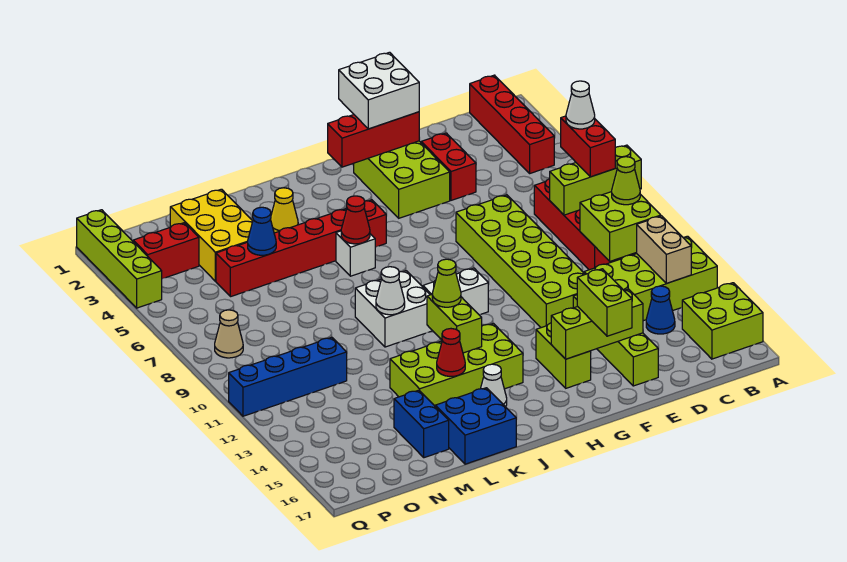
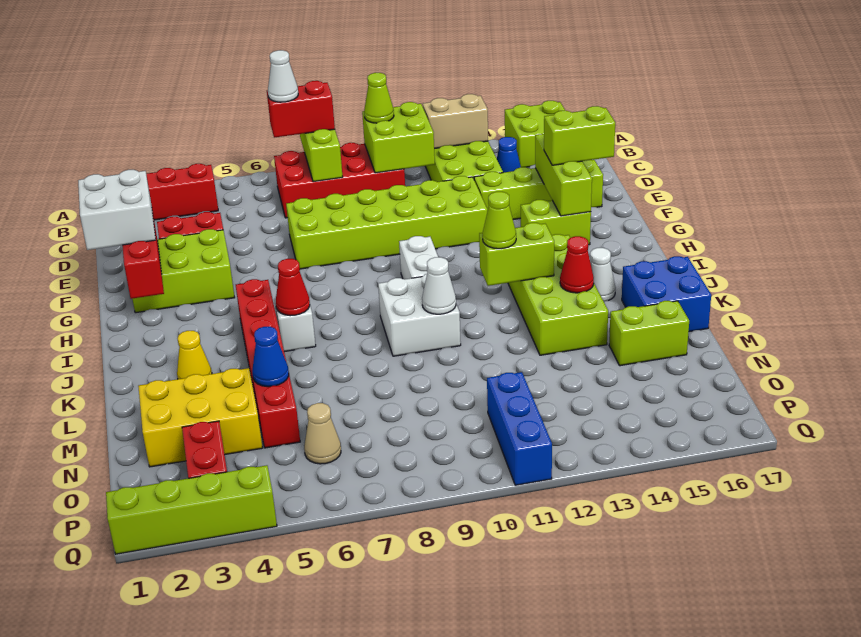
blue brick M15:M16 level 1 -> lime brick M15:M16 level 1
blue brick N11:Q11 level 1 -> blue brick O11:Q11 level 1
tan cone P8 level 1 -> tan cone O6 level 1

